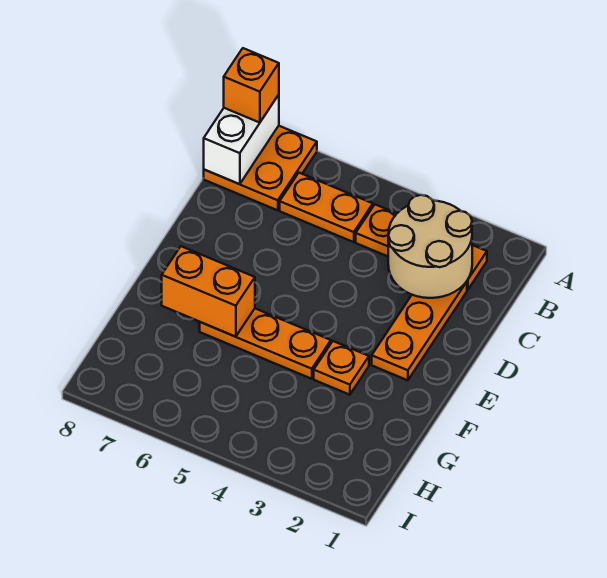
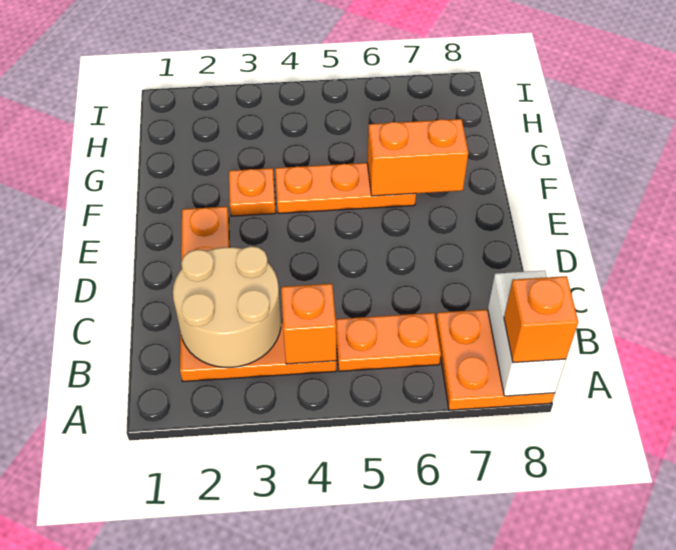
none -> orange brick B4 level 2

